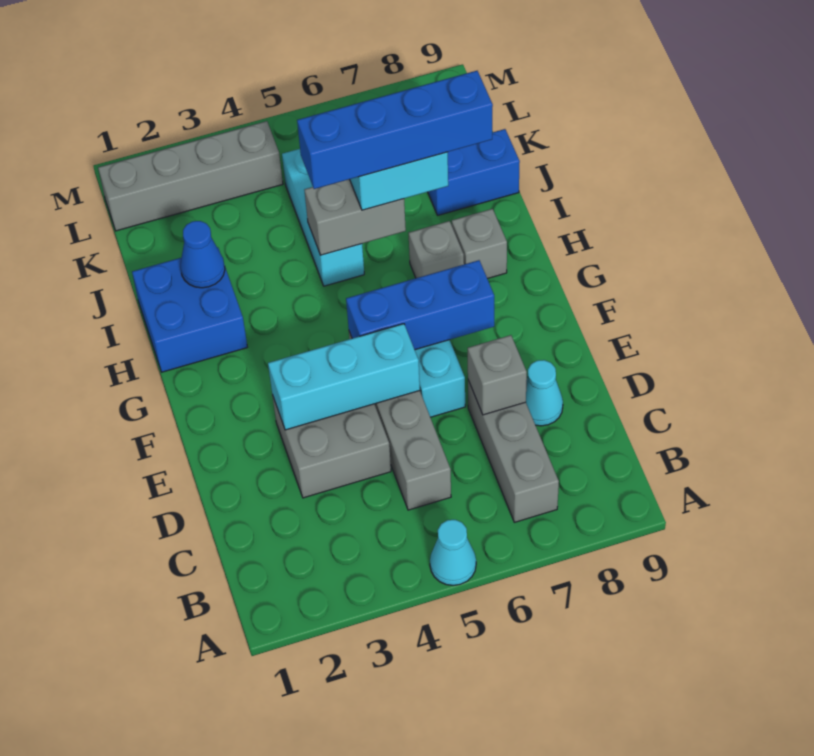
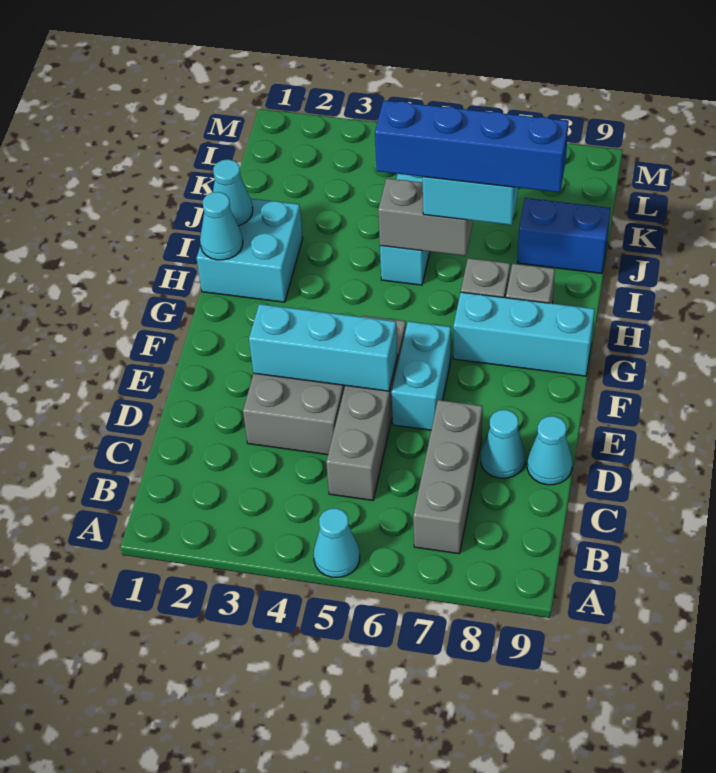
grey brick D7 level 2 -> none
none -> cyan cone D9 level 1
blue brick F5:F7 level 2 -> none
none -> cyan brick G7:G9 level 1
blue brick H1:I2 level 1 -> cyan brick H1:I2 level 1
none -> cyan cone H1 level 2
none -> cyan cone I1 level 2
blue cone I2 level 2 -> none
grey brick L1:L4 level 1 -> none

